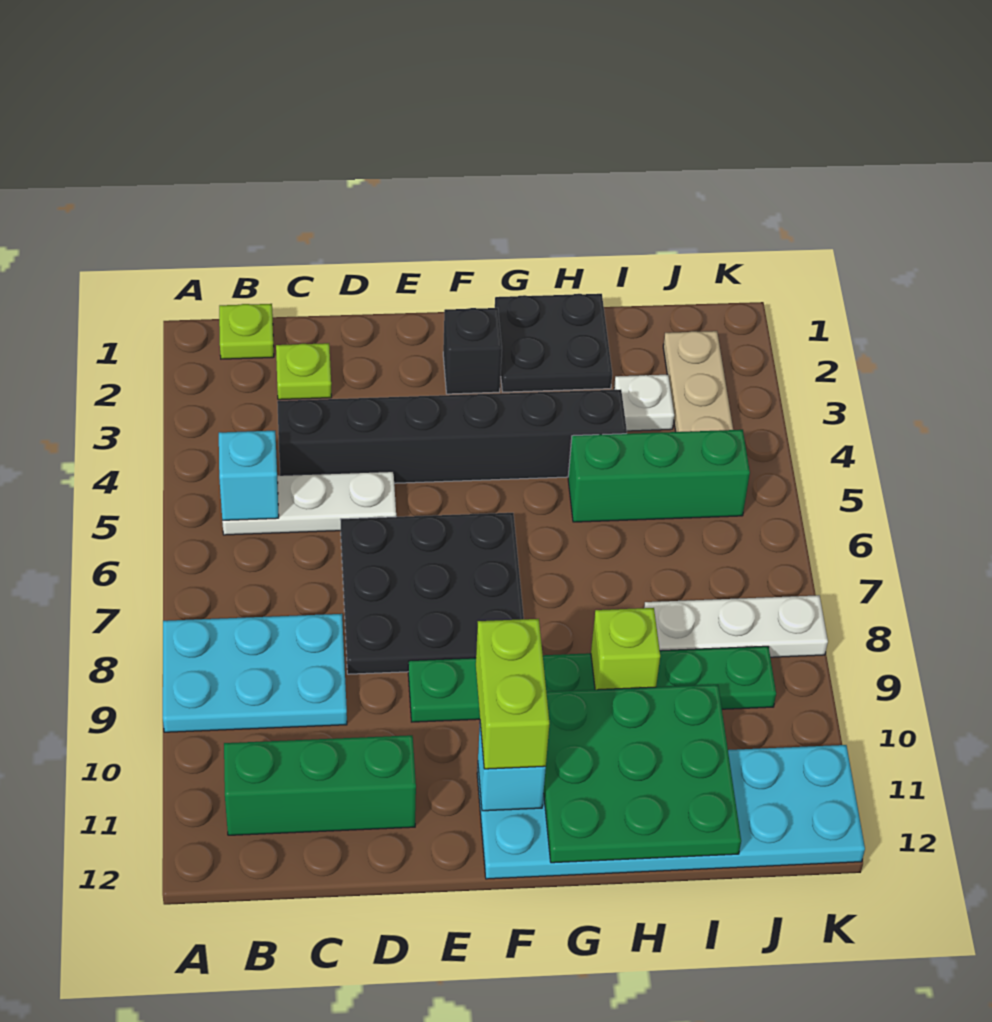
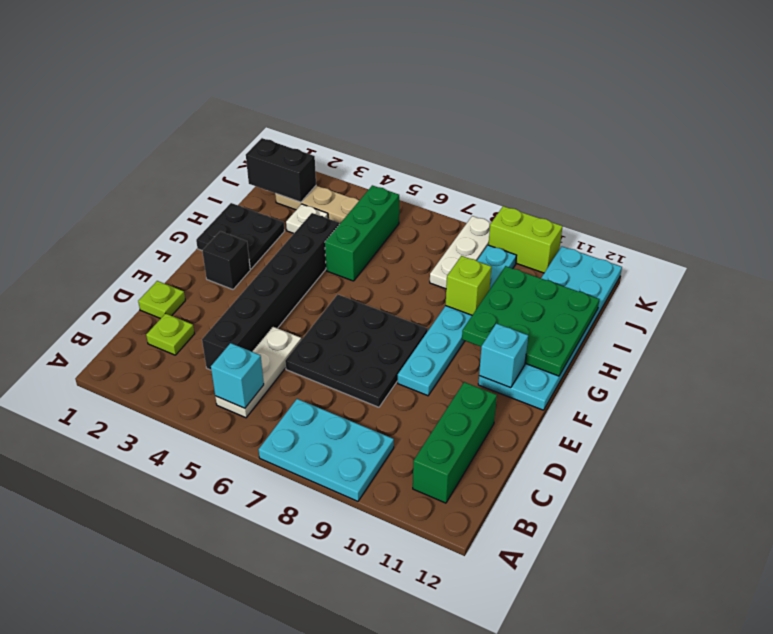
cyan plate A8:C9 level 1 -> cyan plate A7:B9 level 1
lime plate B1 level 1 -> lime plate D1 level 1
green plate E9:J9 level 1 -> cyan plate E9:J9 level 1
lime brick F10:F11 level 3 -> lime brick K9:K10 level 1
none -> black brick J1:J2 level 2

